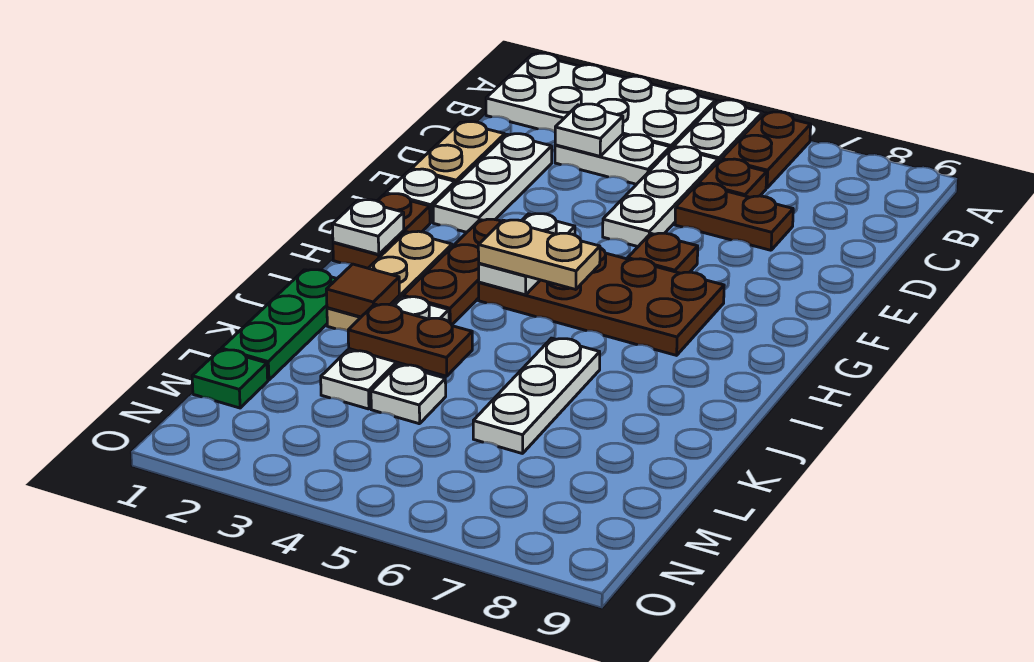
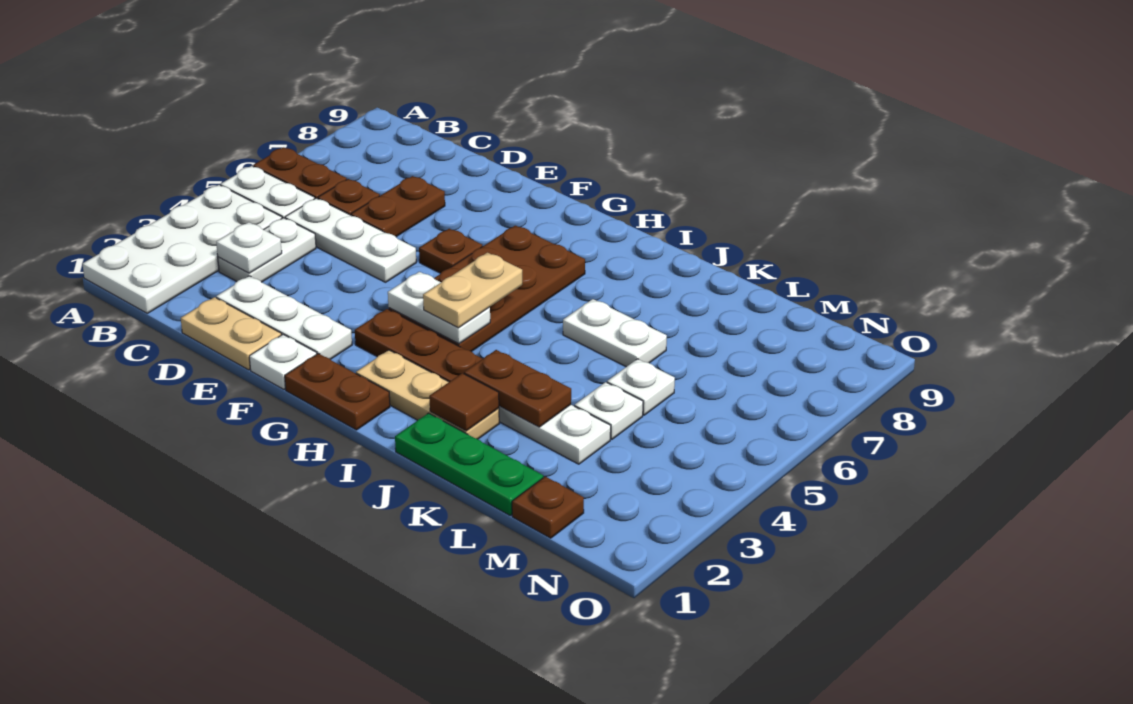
white plate H1 level 2 -> white plate L5 level 1
white plate J6:L6 level 1 -> white plate J6:K6 level 1
brown plate K3:K4 level 2 -> brown plate J3:K3 level 2
green plate M1 level 1 -> brown plate M1 level 1

